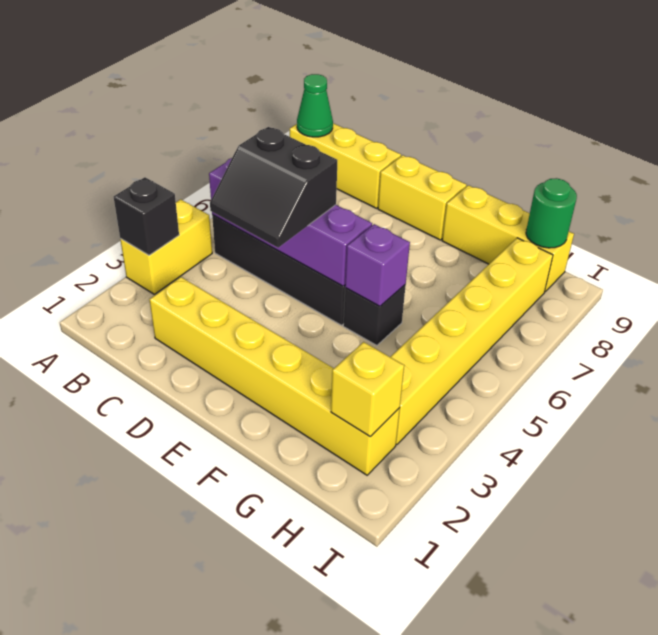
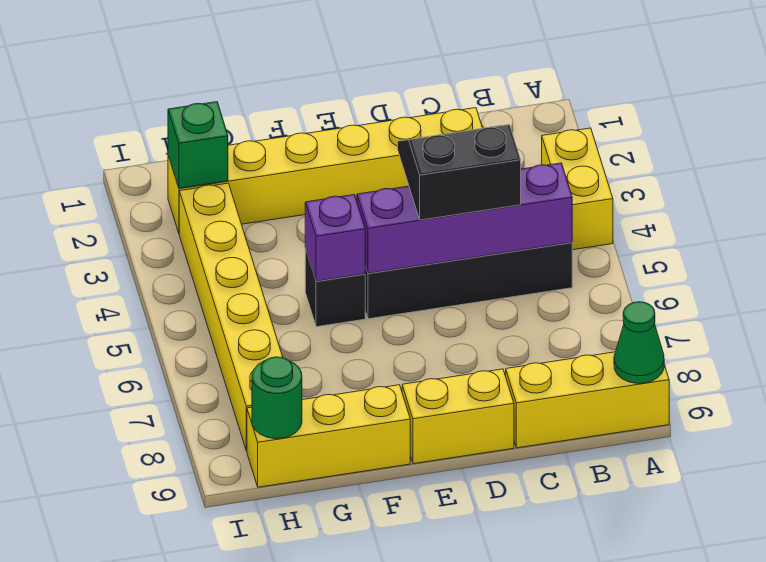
black brick A3 level 2 -> none
yellow brick H2 level 2 -> green brick H2 level 2

